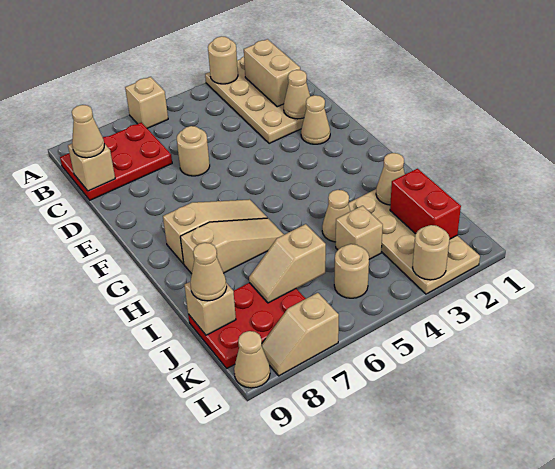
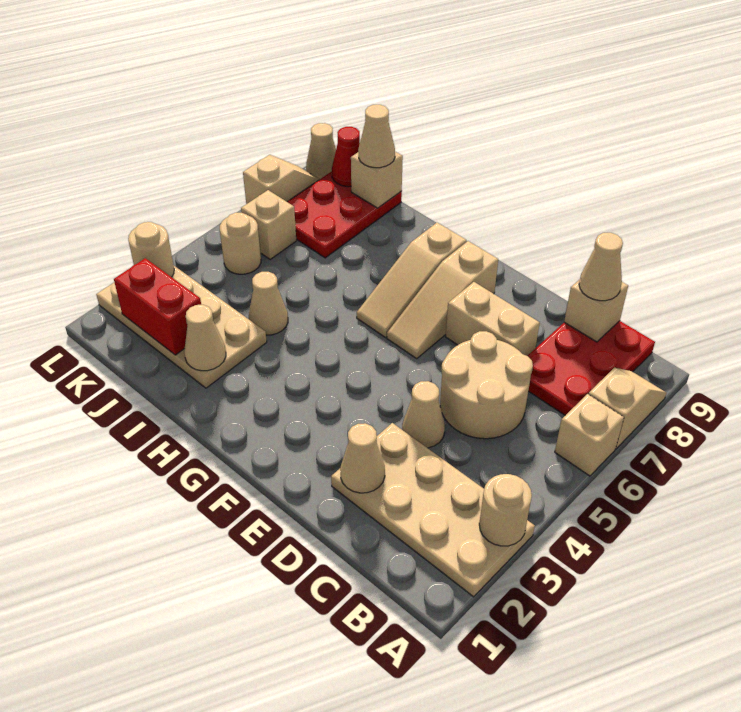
tan brick B2:C2 level 2 -> tan brick D7:E7 level 1
tan round brick D6 level 1 -> tan round brick C5:D6 level 1
tan cone E2 level 1 -> tan cone D4 level 1
tan slope H6:H8 level 1 top 8 -> tan slope F6:F8 level 1 top 8
tan brick J4 level 1 -> tan brick K6 level 1
tan slope J6:J7 level 2 top 6 -> tan slope A7:A8 level 1 top 7
none -> red cone K9 level 2

